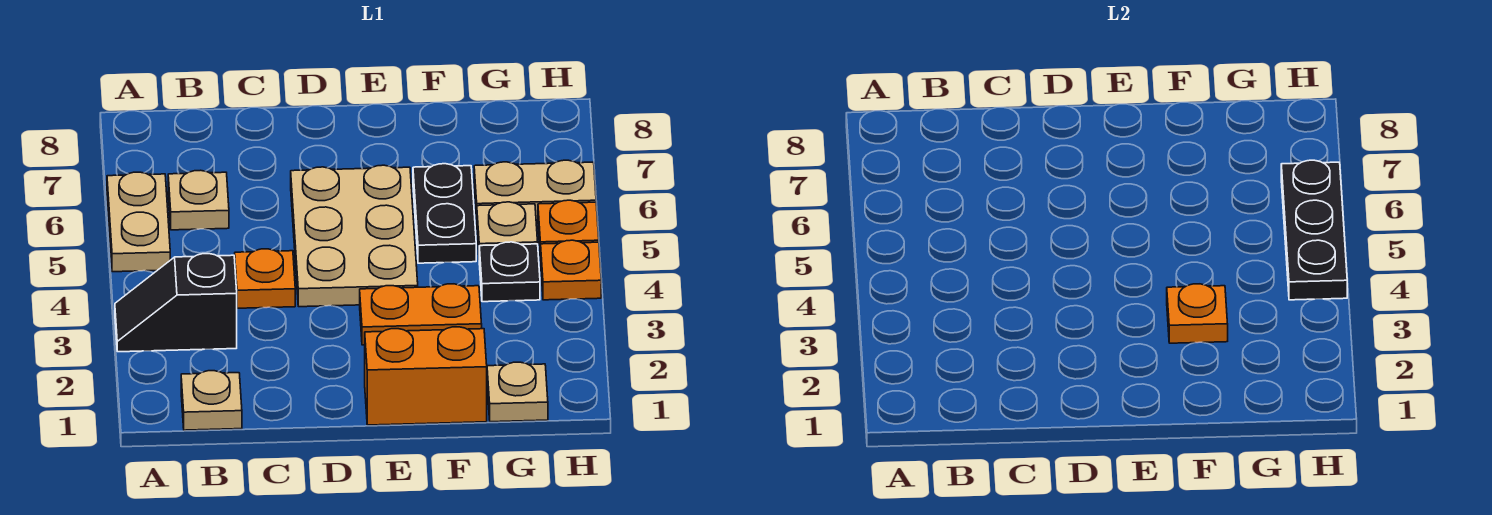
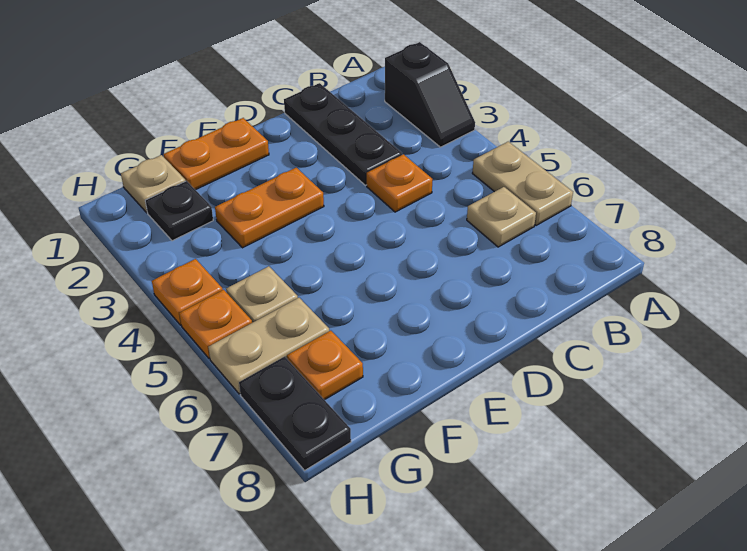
black slope A3:B3 level 1 top B -> black slope A2:A3 level 1 top 2
tan plate B1 level 1 -> none
tan plate D4:E6 level 1 -> none
orange brick E1:F1 level 1 -> orange plate E1:F1 level 1
orange plate F3 level 2 -> orange plate G7 level 1
black plate F5:F6 level 1 -> black plate H7:H8 level 1
black plate G4 level 1 -> black plate G2 level 1
black plate H4:H6 level 2 -> black plate C1:C3 level 1

